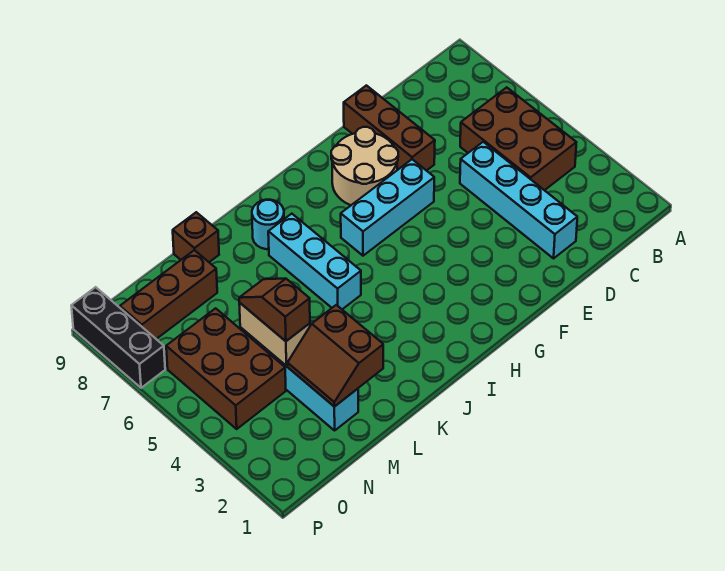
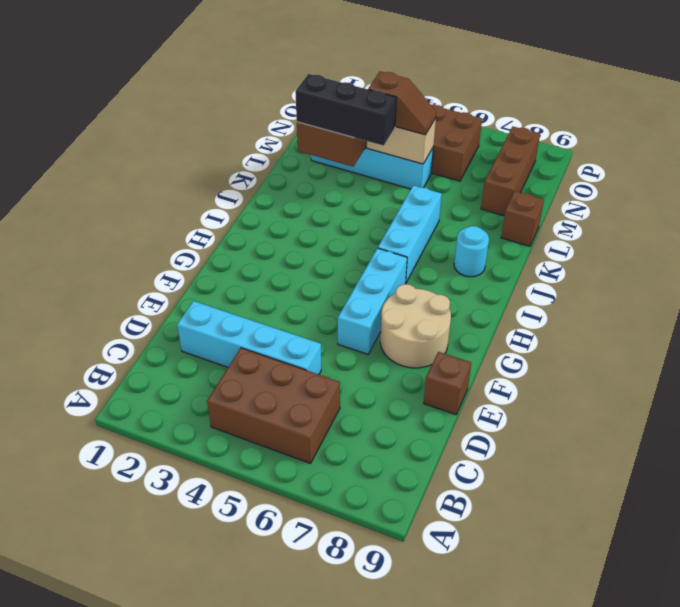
brown brick E7:E9 level 1 -> brown brick E9 level 1
cyan brick J5:J7 level 1 -> cyan brick I6:K6 level 1
black brick P7:P9 level 1 -> black brick L2:L4 level 3

